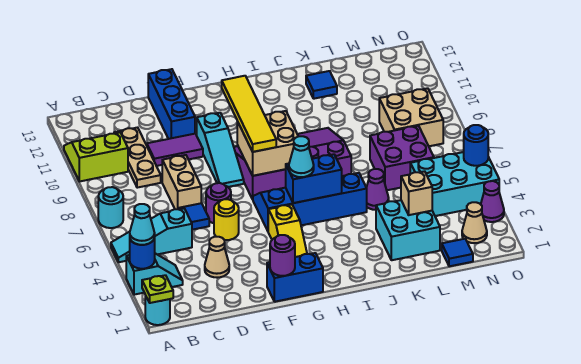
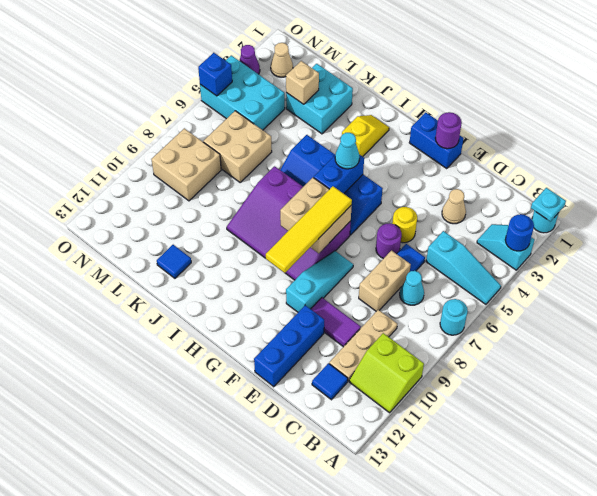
lime plate A1 level 2 -> cyan plate A1 level 2
cyan cone A3 level 3 -> cyan cone C7 level 1
yellow slope G3:G4 level 1 top 4 -> yellow slope I2:I3 level 1 top 3
blue brick H5:I5 level 2 -> blue brick H5:H6 level 2
purple cone K5 level 1 -> none
purple brick L6:M7 level 1 -> tan brick L6:M7 level 1
blue tile M1 level 1 -> blue tile C12 level 1
blue round brick O5 level 2 -> blue brick O5 level 2

